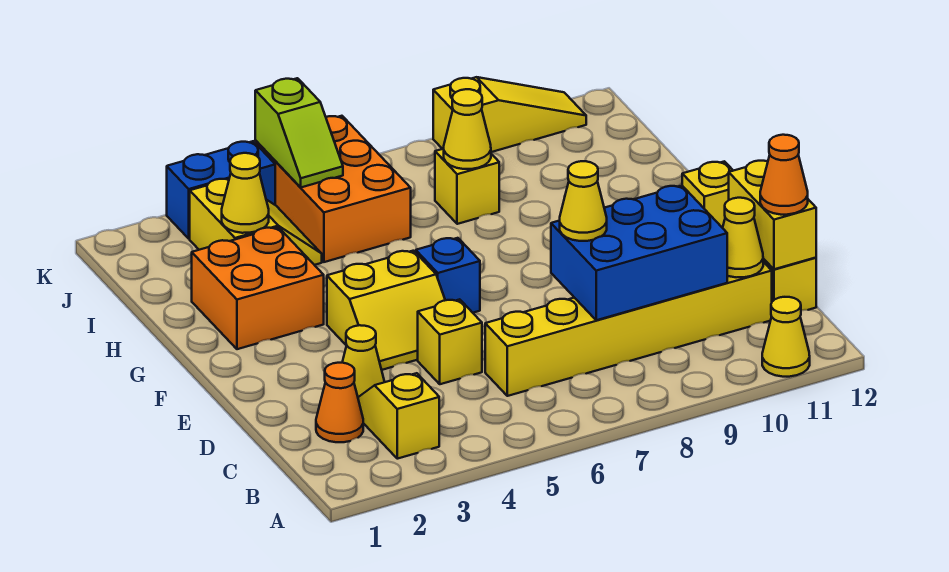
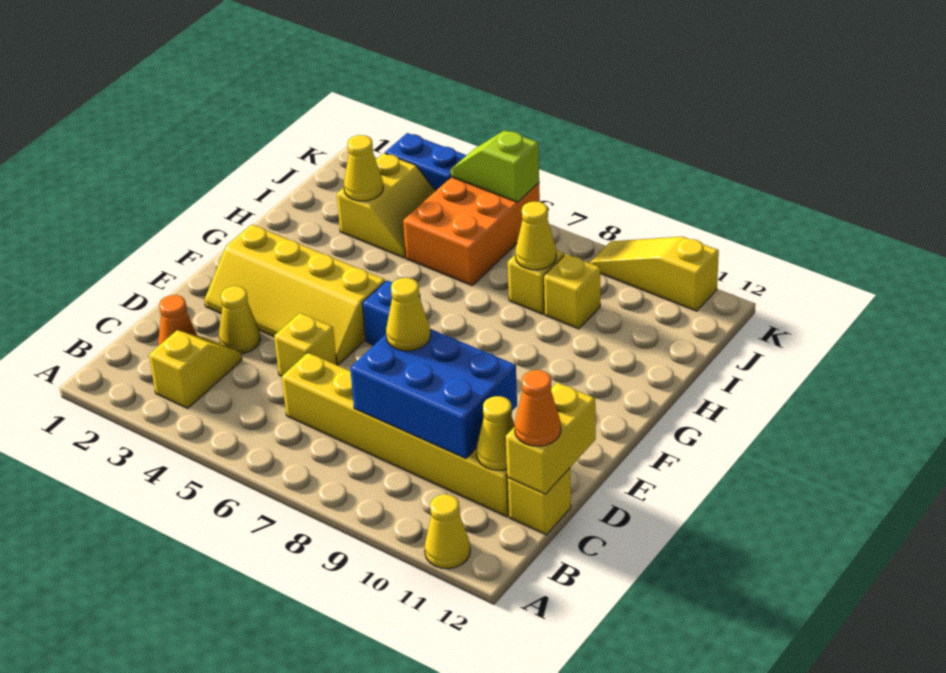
yellow slope E4:F5 level 1 top F -> yellow slope E2:F5 level 1 top F
yellow brick F12 level 1 -> yellow brick I9 level 1
orange brick G2:H3 level 1 -> none
lime slope J5:K5 level 2 top K -> lime slope K5:K6 level 2 top 6
yellow slope K9:K11 level 1 top 9 -> yellow slope K9:K11 level 1 top 11

